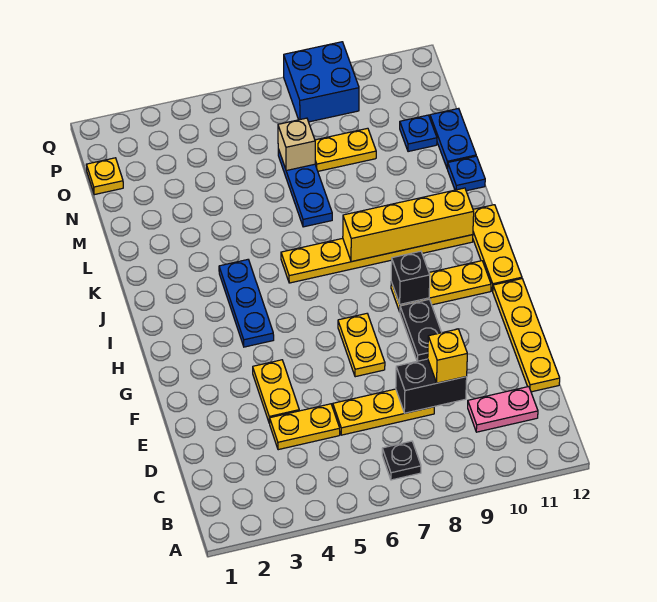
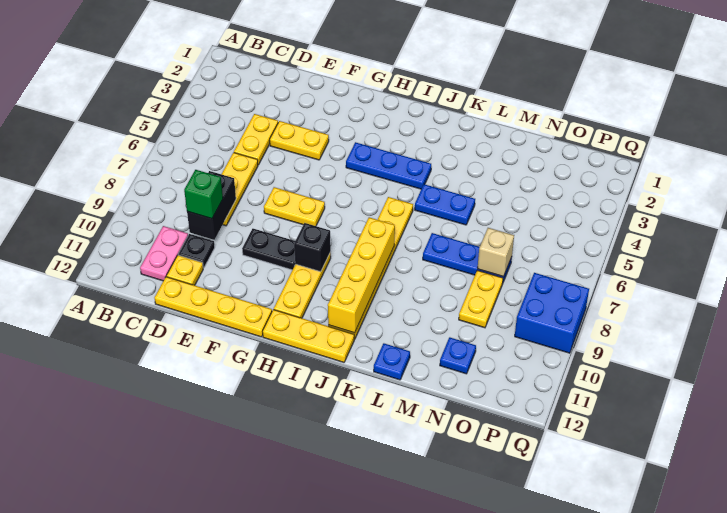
black plate B7 level 1 -> black plate D10 level 1
yellow brick D9 level 3 -> green brick D9 level 3
blue plate M12:N12 level 1 -> blue plate K5:L5 level 1
yellow plate O1 level 1 -> yellow plate D11 level 1

